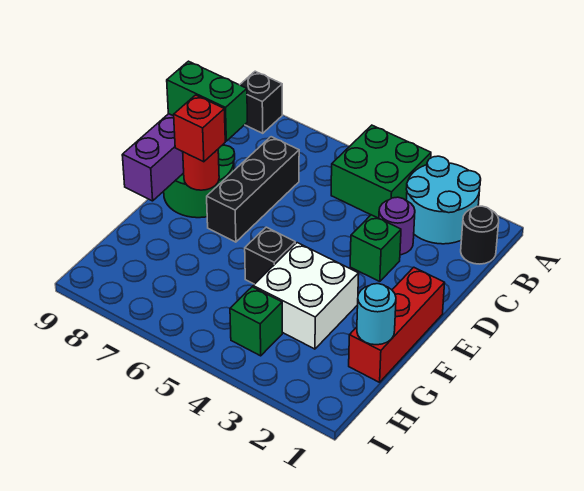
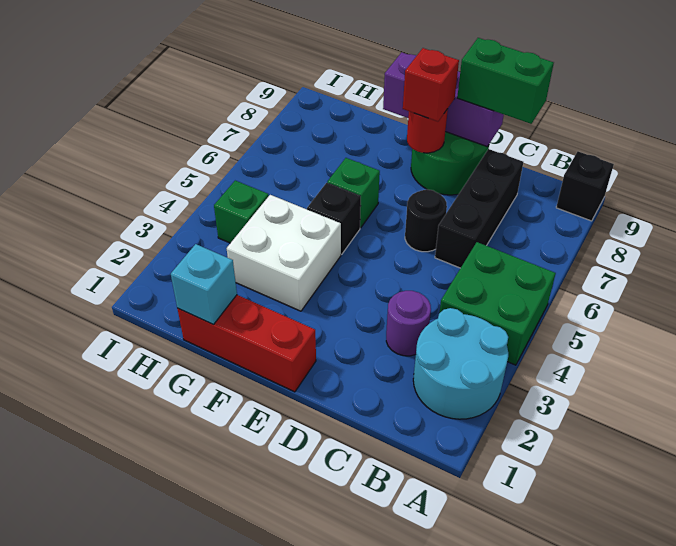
black round brick B1 level 1 -> black round brick D6 level 1
black brick C7:E7 level 1 -> black brick C6:C8 level 1
green brick D3 level 1 -> green brick F6 level 1
green brick D8:D9 level 3 -> green brick C9:D9 level 3
cyan round brick G1 level 2 -> cyan brick G1 level 2

